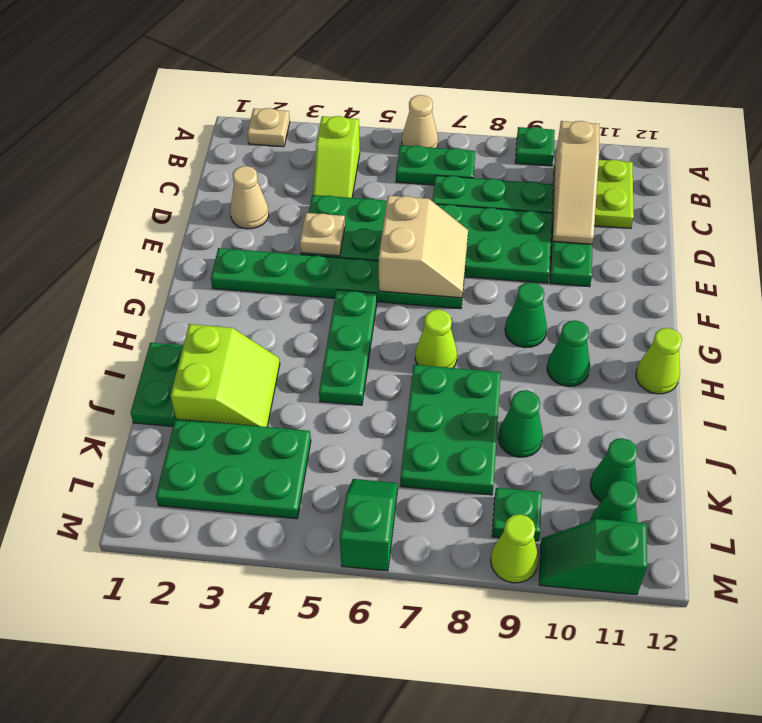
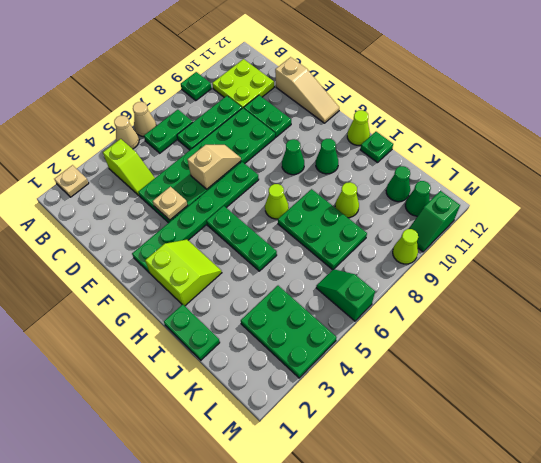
tan slope B10:D10 level 2 top B -> tan slope D12:F12 level 1 top D
tan cone D2 level 1 -> tan cone A5 level 1
tan slope E6:F7 level 2 top 6 -> tan slope E6:E7 level 2 top 6
lime slope I2:J3 level 1 top 2 -> lime slope G2:H3 level 1 top 2
green cone J9 level 1 -> lime cone J9 level 1
green plate K2:L4 level 1 -> green plate K3:M4 level 1
green plate L9 level 1 -> green plate I12 level 1

